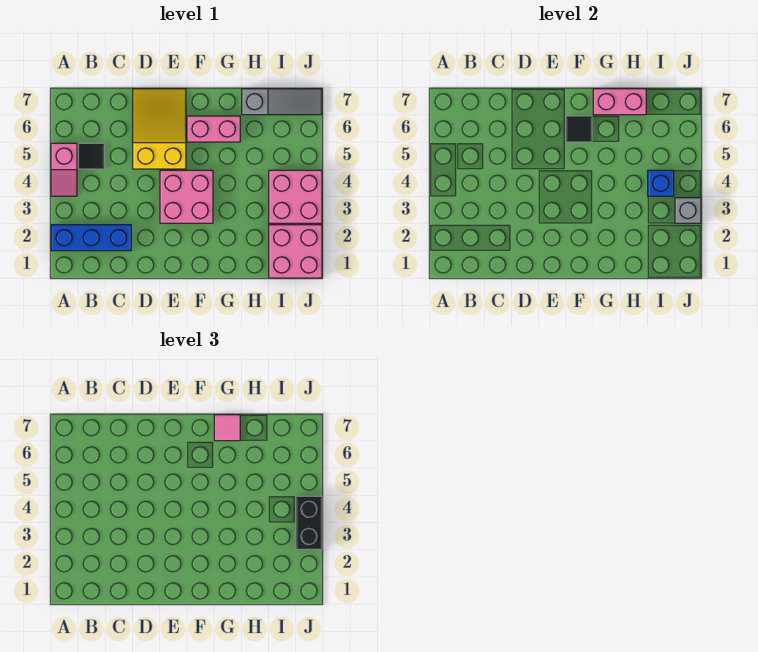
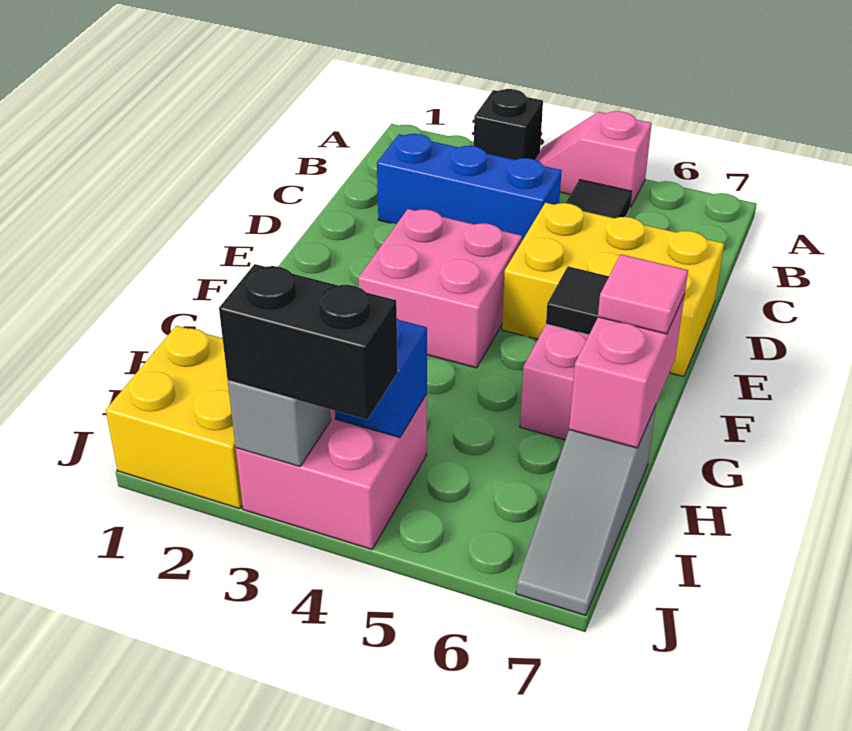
blue brick A2:C2 level 1 -> blue brick C2:C4 level 1
none -> black brick A3 level 1
yellow slope D5:E7 level 1 top 5 -> yellow brick D5:E7 level 1
pink brick I1:J2 level 1 -> yellow brick I1:J2 level 1

